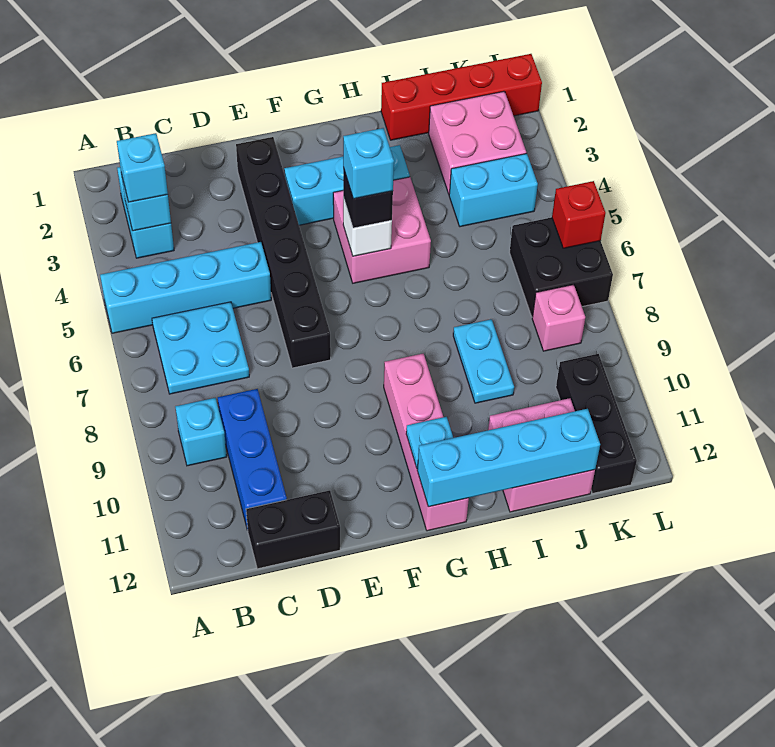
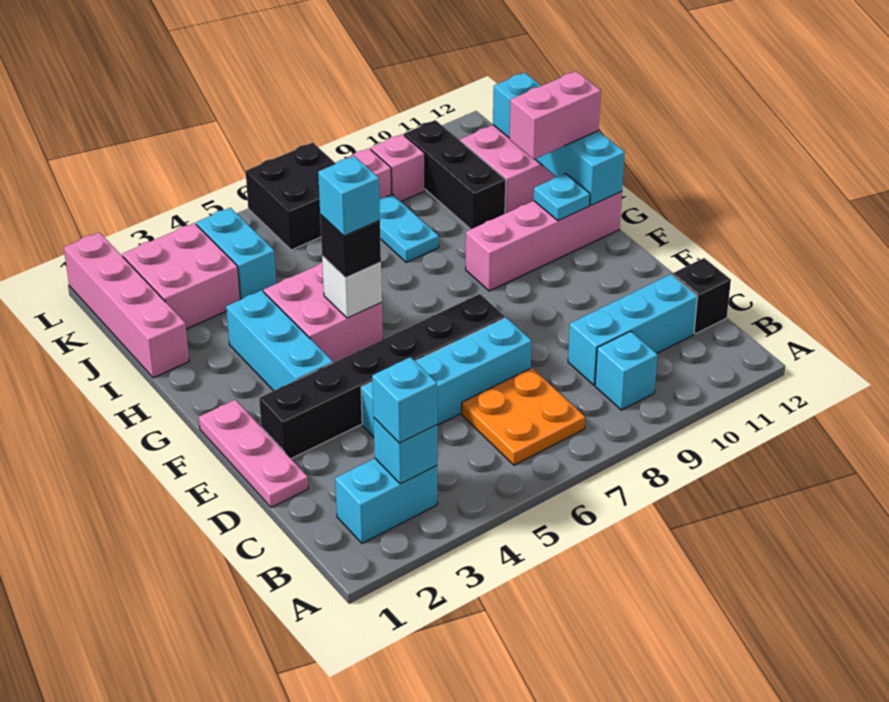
cyan brick A5:D5 level 1 -> cyan brick D4:D7 level 1
cyan plate B6:C7 level 1 -> orange plate B6:C7 level 1
blue brick C9:C11 level 1 -> cyan brick C9:C11 level 1
black brick C12:D12 level 1 -> black brick C12 level 1
none -> pink plate D1:F1 level 1
none -> pink brick H11:H12 level 3
red brick I1:L1 level 1 -> pink brick I1:L1 level 1
cyan plate I8:I9 level 1 -> cyan plate I8:J8 level 1
none -> pink brick K9 level 1
black brick K10:K12 level 1 -> black brick I10:K10 level 1
red brick L6 level 2 -> none

